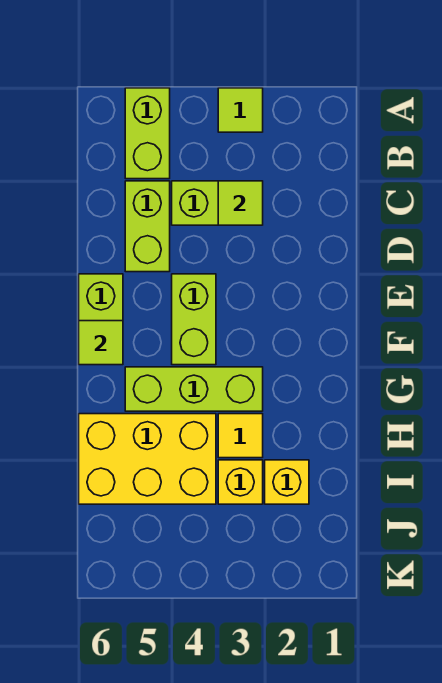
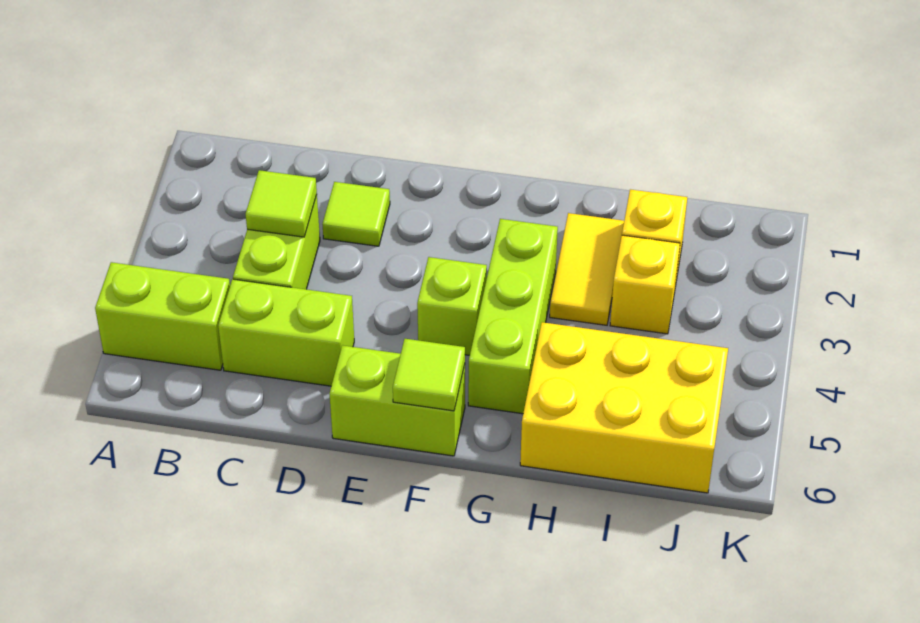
lime tile A3 level 1 -> lime tile D2 level 1
lime brick E4:F4 level 1 -> lime brick F4 level 1
yellow tile H3 level 1 -> yellow tile H2:H3 level 1
yellow brick H4:I6 level 1 -> yellow brick H5:J6 level 1

